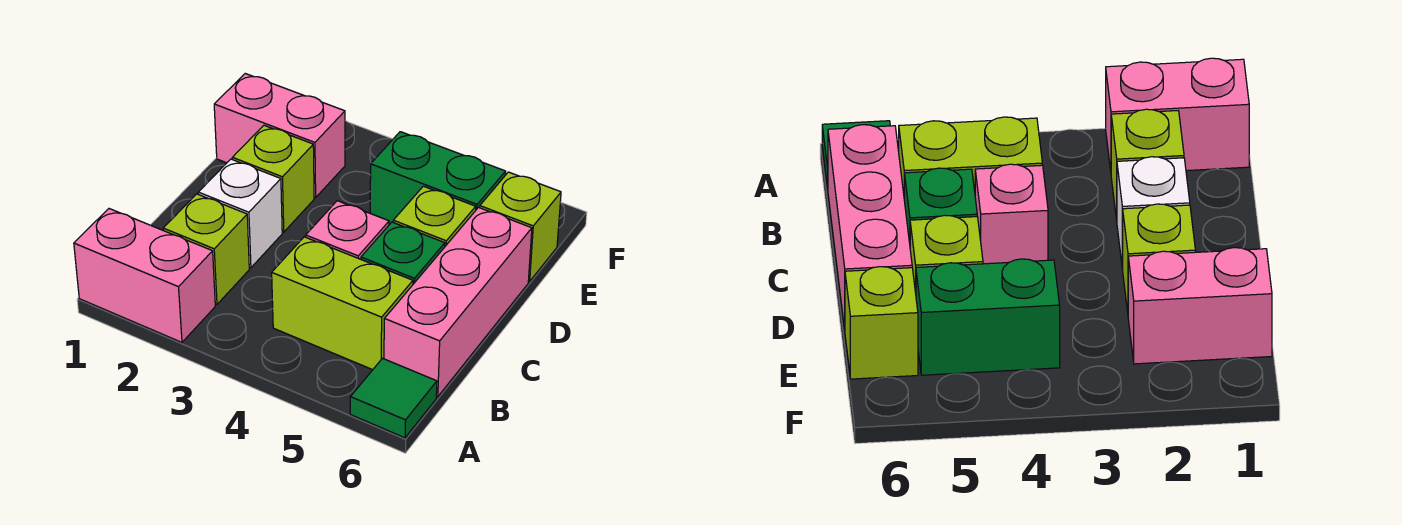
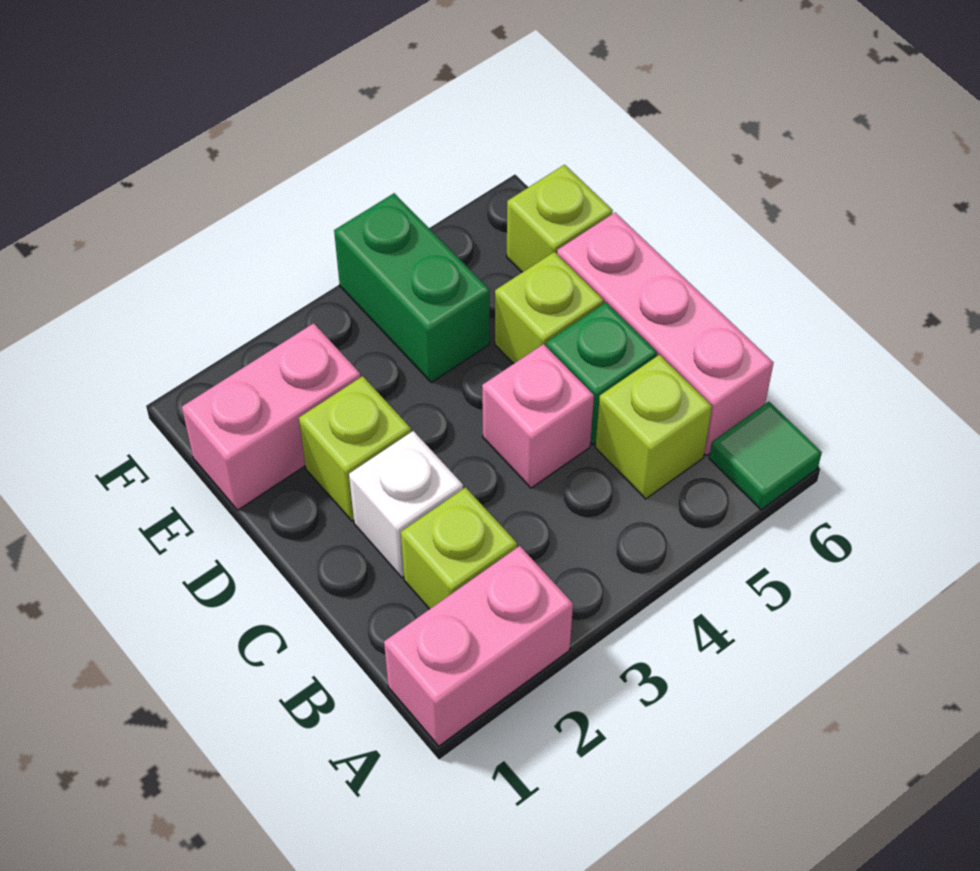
lime brick B4:B5 level 1 -> lime brick B5 level 1
green brick E4:E5 level 1 -> green brick E4:F4 level 1

